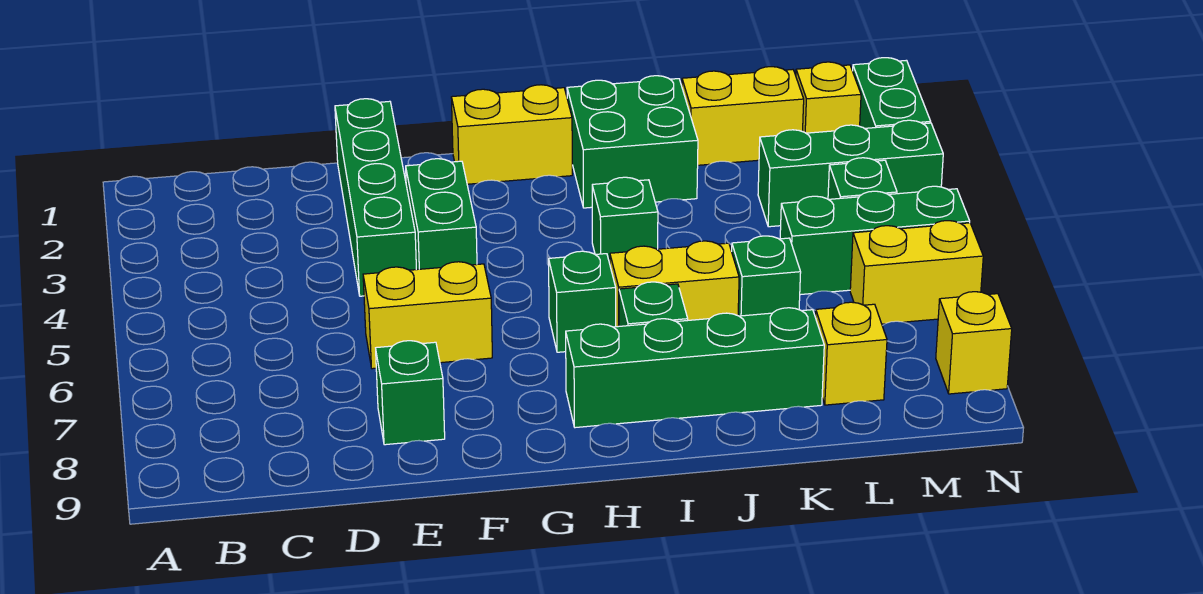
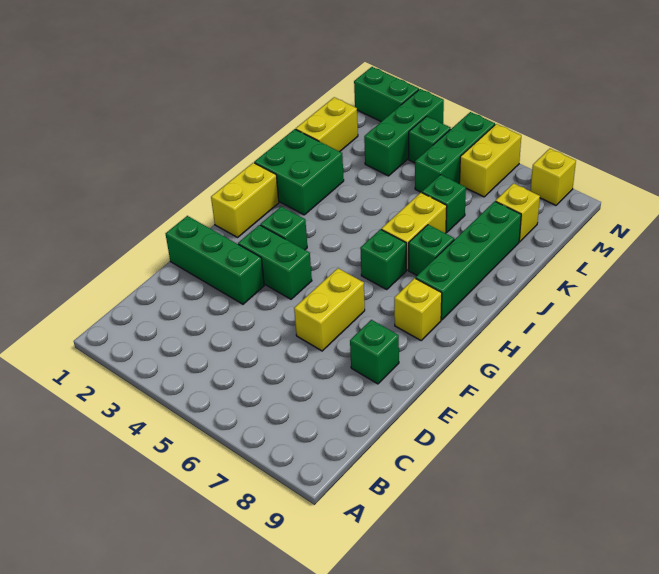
green brick E1:E4 level 1 -> green brick E1:E3 level 1
green brick I4 level 1 -> green brick G3 level 1
yellow brick M1 level 1 -> yellow brick G8 level 1

